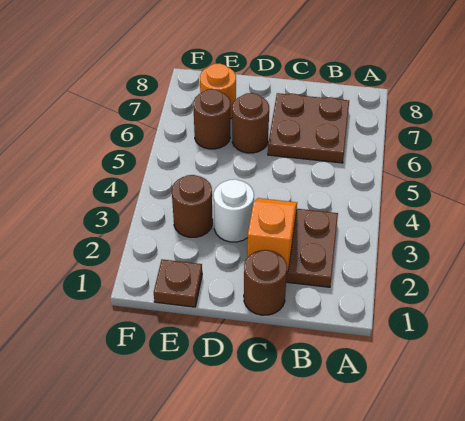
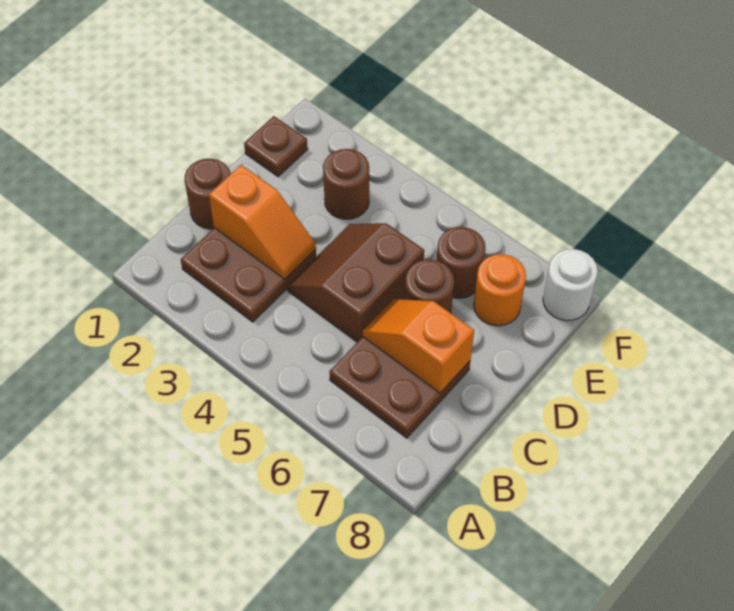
none -> brown slope C4:D5 level 1 top 5
none -> orange slope C6:C7 level 2 top 7
white round brick D3 level 1 -> white round brick F8 level 1

